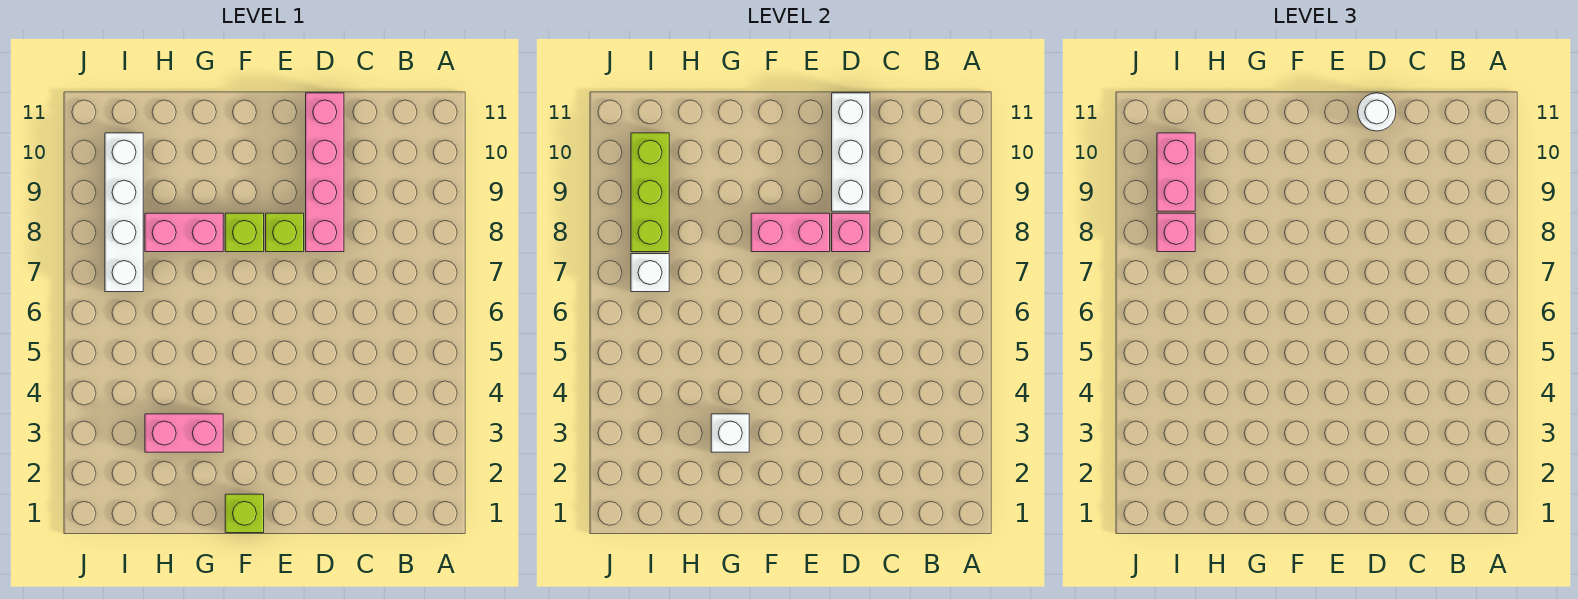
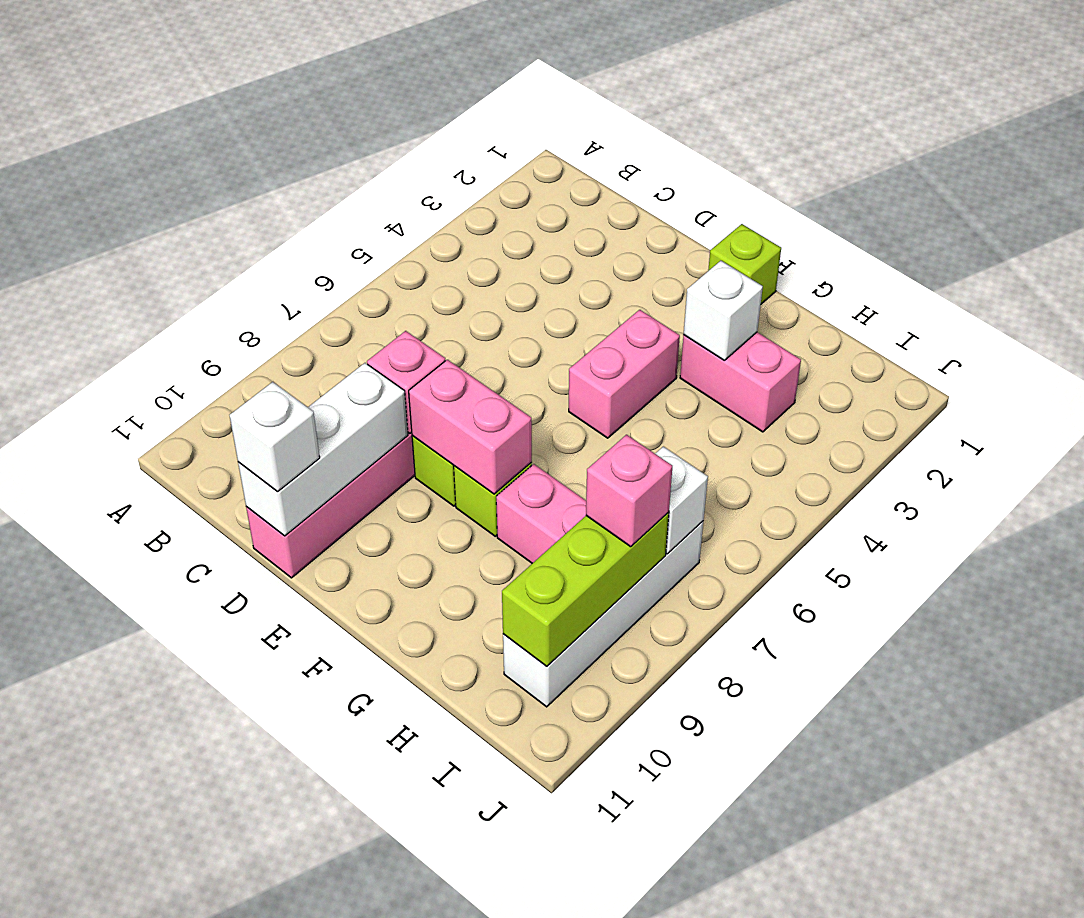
white round brick D11 level 3 -> white brick D11 level 3
pink brick I9:I10 level 3 -> pink brick F4:F5 level 1

